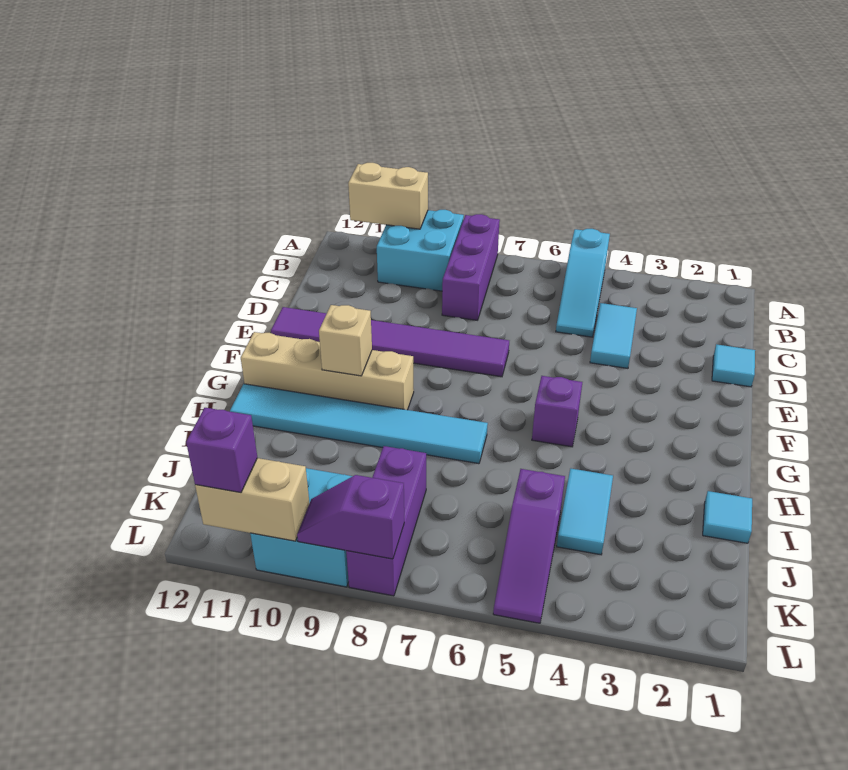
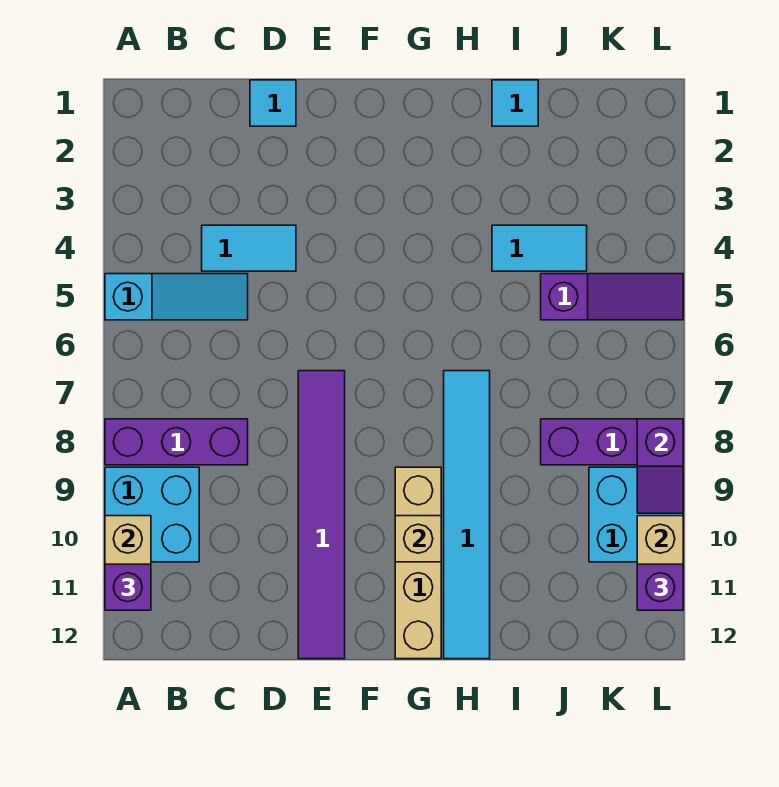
purple brick G5 level 1 -> purple brick A11 level 3

